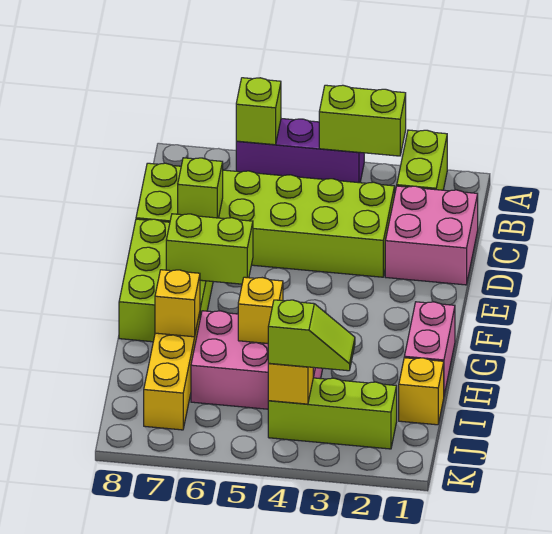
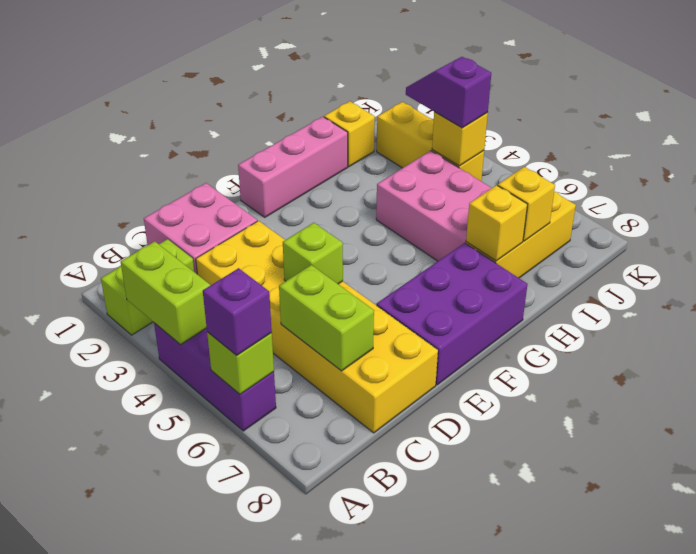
none -> purple brick A6 level 3
lime brick C3:D8 level 1 -> yellow brick C3:D8 level 1
lime brick D7 level 2 -> lime brick D5 level 2
lime brick E7:G8 level 1 -> purple brick E7:G8 level 1
lime brick F6:F7 level 2 -> lime brick C6:C7 level 2
pink brick G1:H1 level 1 -> pink brick F1:H1 level 1
yellow brick H5 level 2 -> yellow brick I7 level 2
lime brick J2:J4 level 1 -> yellow brick J2:J4 level 1
lime slope J3:J4 level 3 top 4 -> purple slope J3:J4 level 3 top 4

